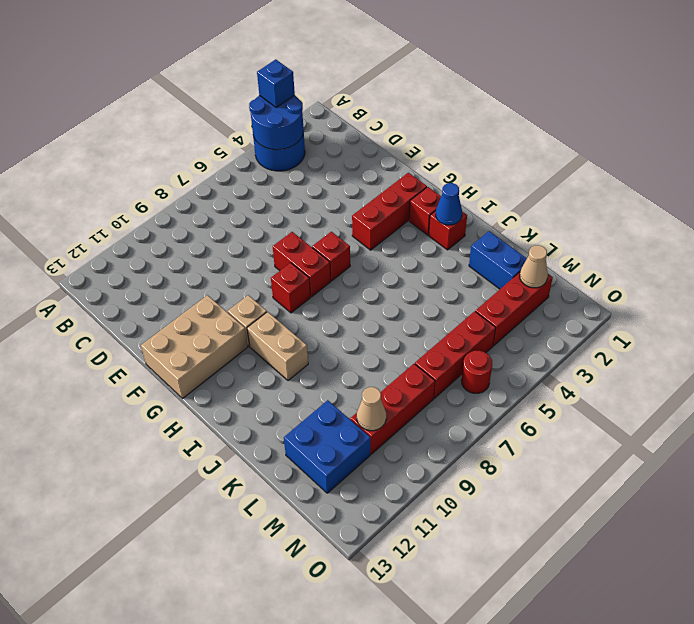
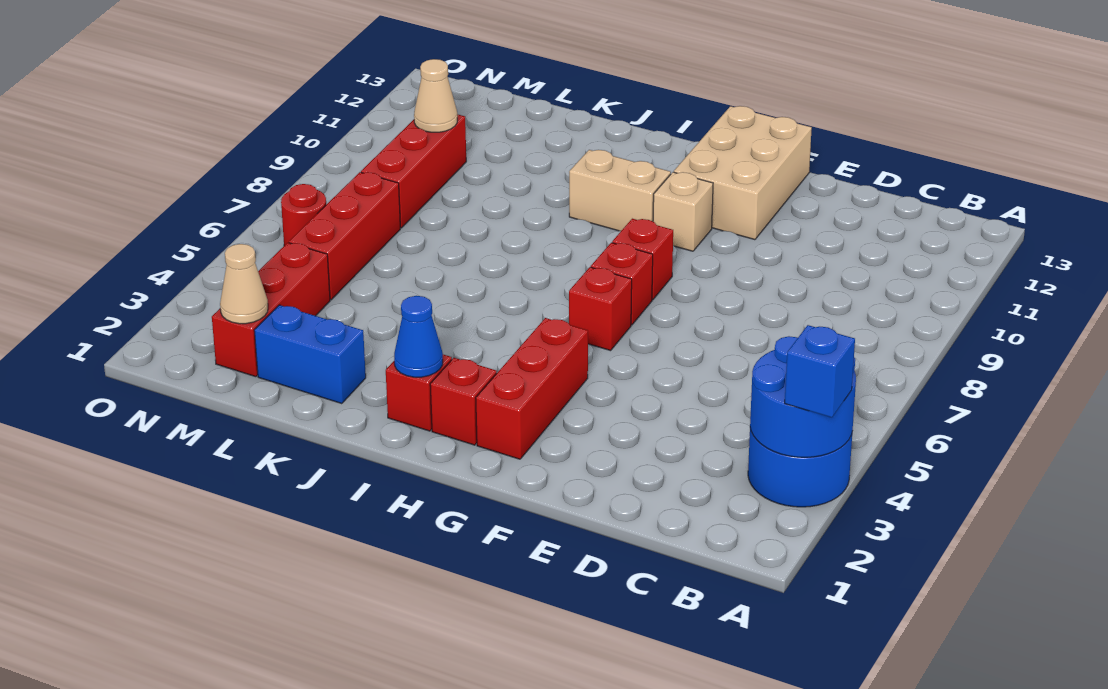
red brick F7:G7 level 1 -> red brick G7 level 1
blue brick L11:M12 level 1 -> none

